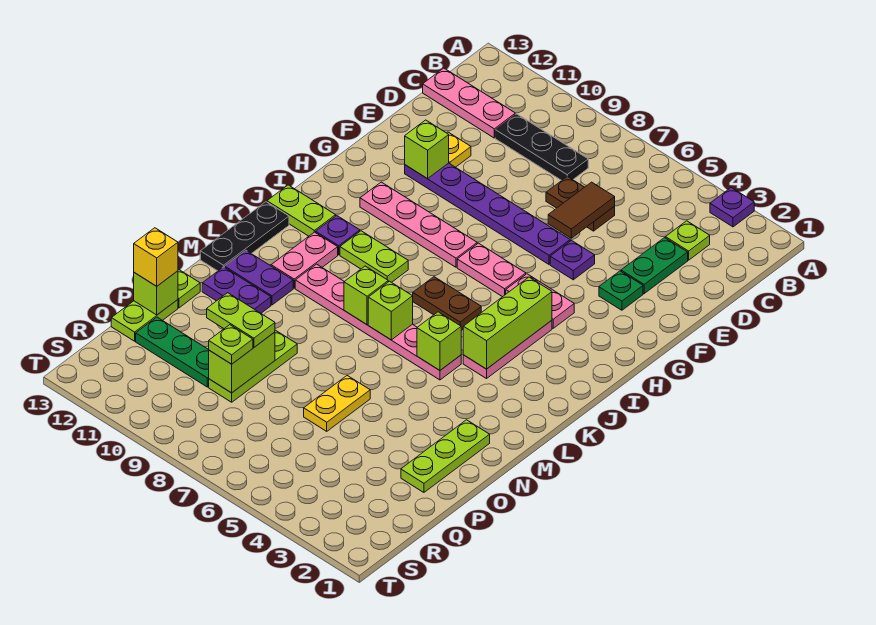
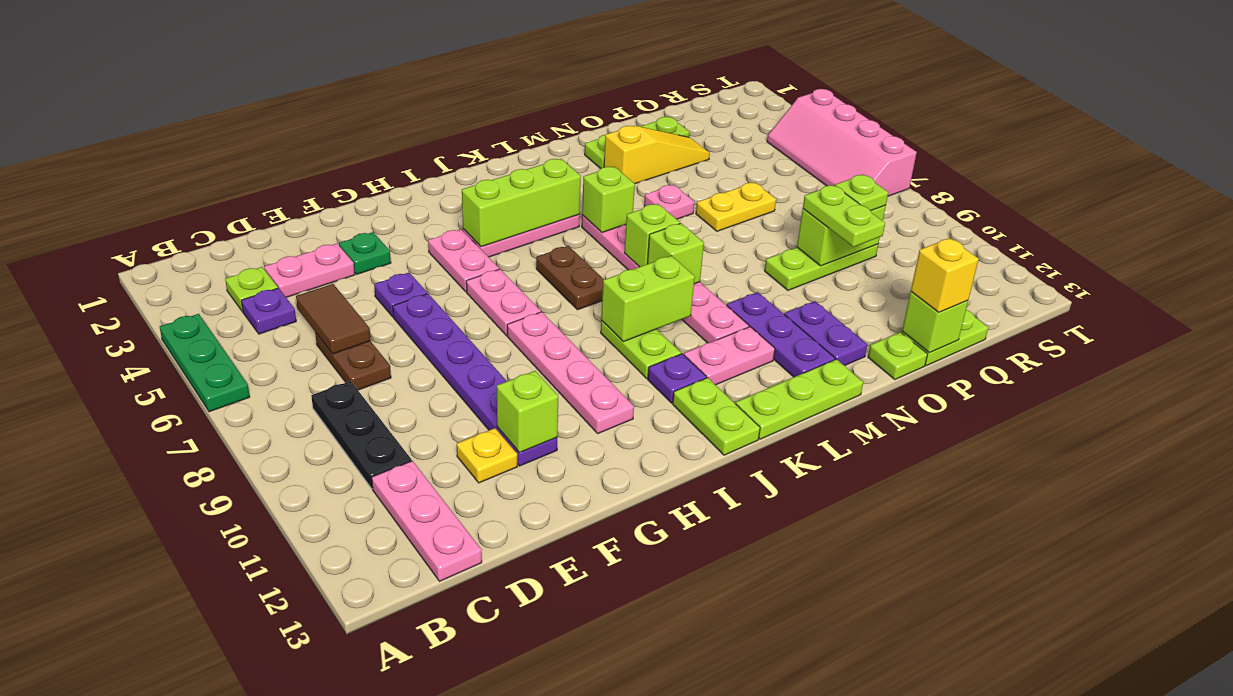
purple plate A3 level 1 -> purple plate C4 level 1
green plate D3:E3 level 1 -> pink plate D3:E3 level 1
brown tile D6:E6 level 2 -> brown tile D5:D6 level 2
none -> lime brick J9:K9 level 2
black plate K13:M13 level 1 -> lime plate K13:M13 level 1
purple plate M11:M12 level 1 -> purple plate M10:M12 level 1
none -> yellow slope N3:P3 level 1 top N
none -> pink plate N5 level 1
green plate Q10:Q12 level 1 -> green plate A4:A6 level 1
none -> pink slope S4:T7 level 1 top T

